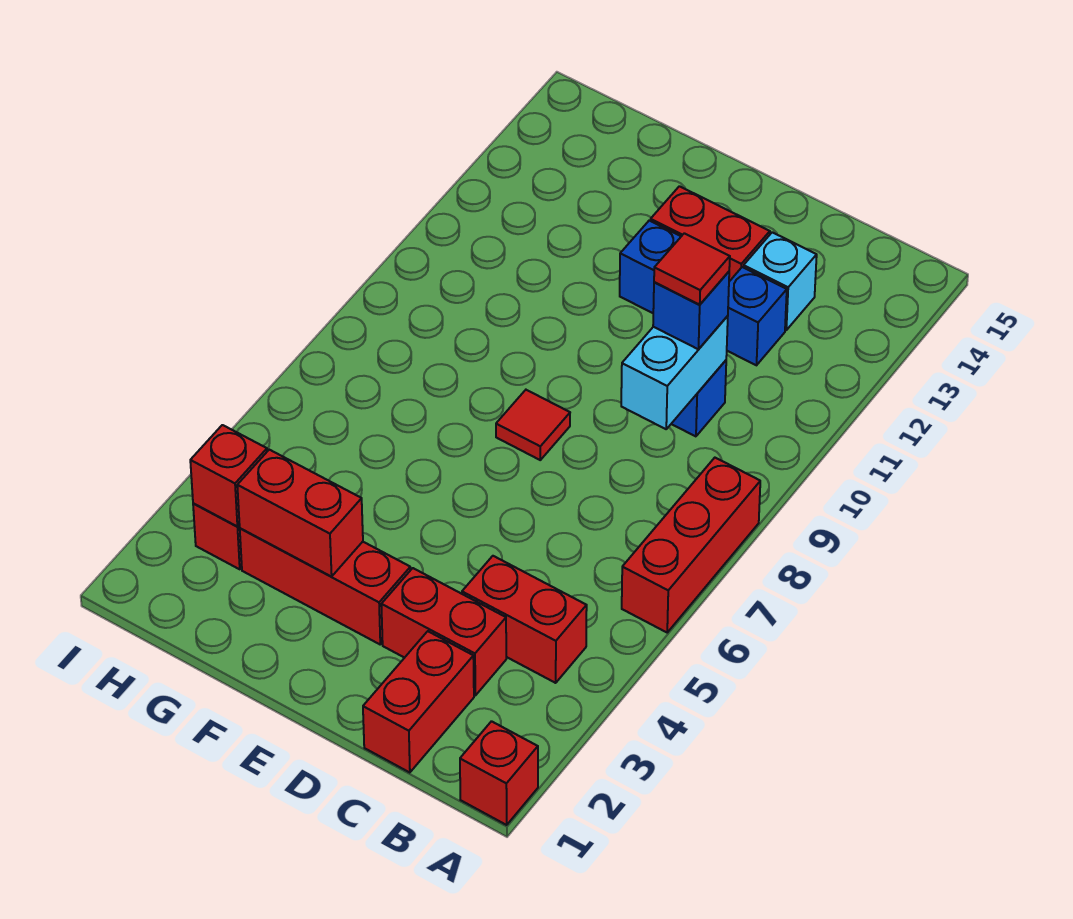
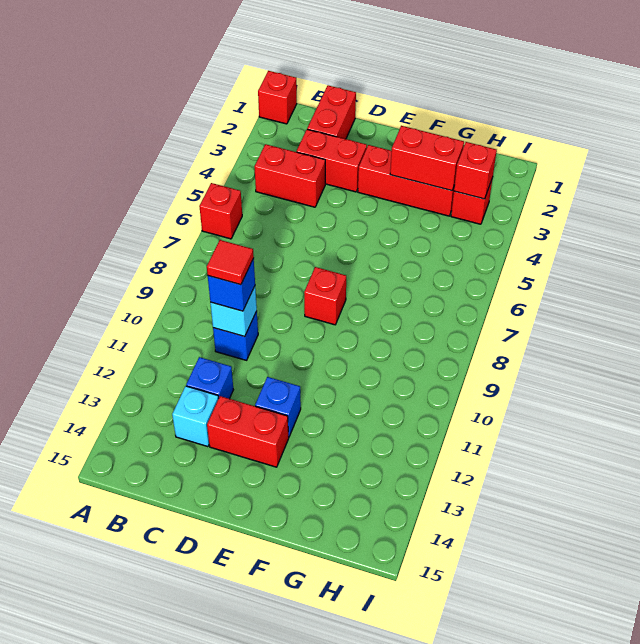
red brick A6:A8 level 1 -> red brick A6 level 1
cyan brick C9:C10 level 2 -> cyan brick C10 level 2
red tile E8 level 1 -> red brick E8 level 1

